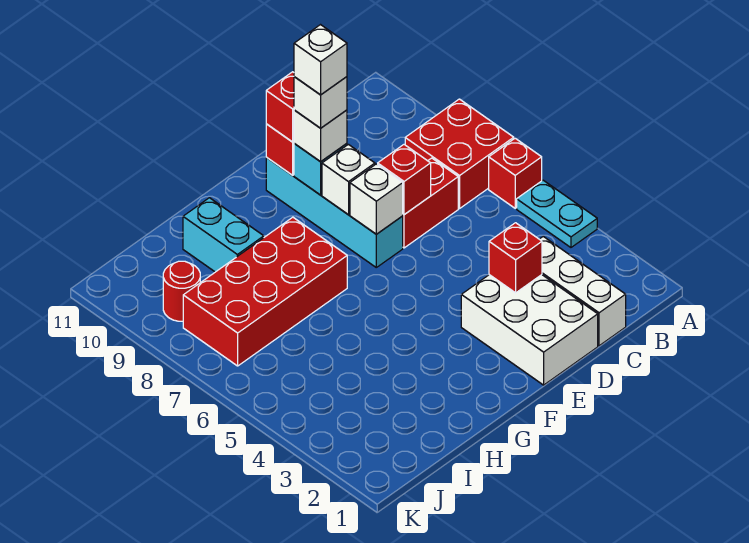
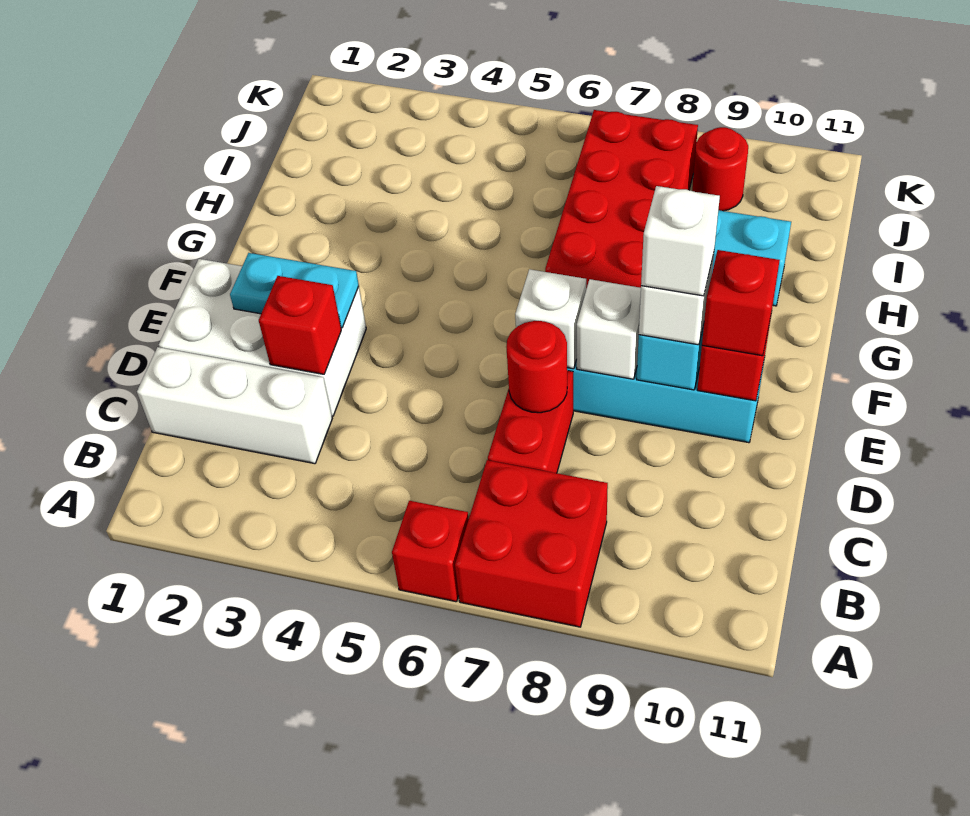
cyan plate A4:A5 level 1 -> cyan plate E2:E3 level 2
red brick D7 level 2 -> red round brick D7 level 2
white brick E9 level 5 -> none

